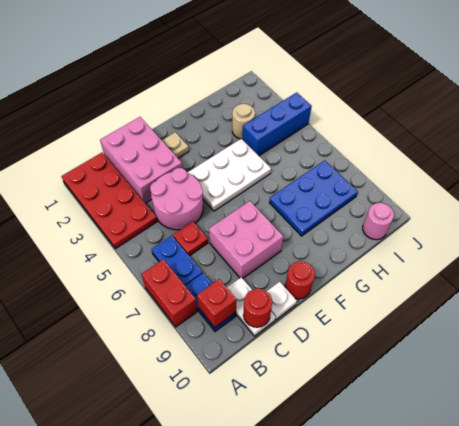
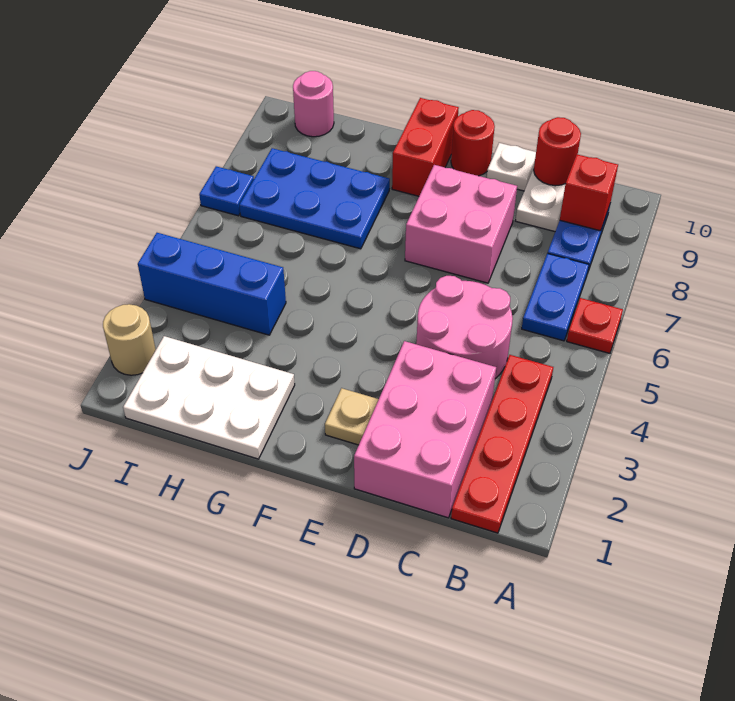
red plate A1:B4 level 1 -> red plate B1:B4 level 1
red brick A7:A8 level 1 -> red brick F9:F10 level 1
red plate C6 level 1 -> red plate A6 level 1
white plate E4:G5 level 1 -> white plate G1:I2 level 1
tan round brick H3 level 1 -> tan round brick J2 level 1
none -> blue plate J7 level 1

